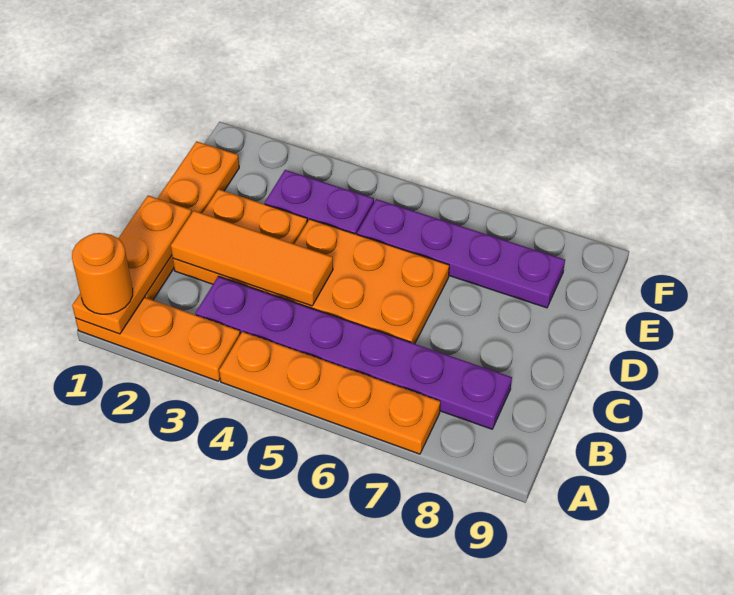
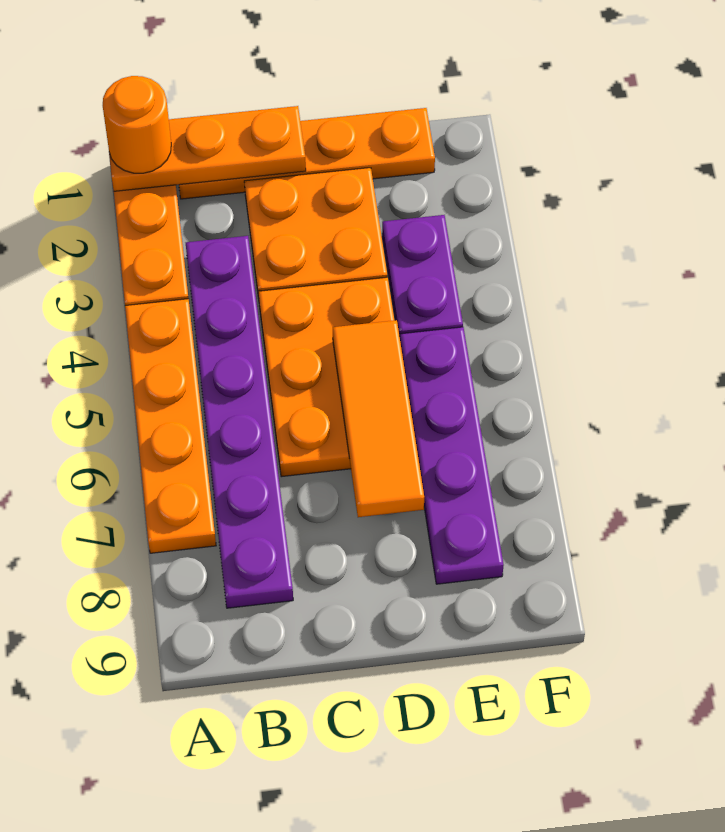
orange tile C2:C4 level 2 -> orange tile D5:D7 level 2

